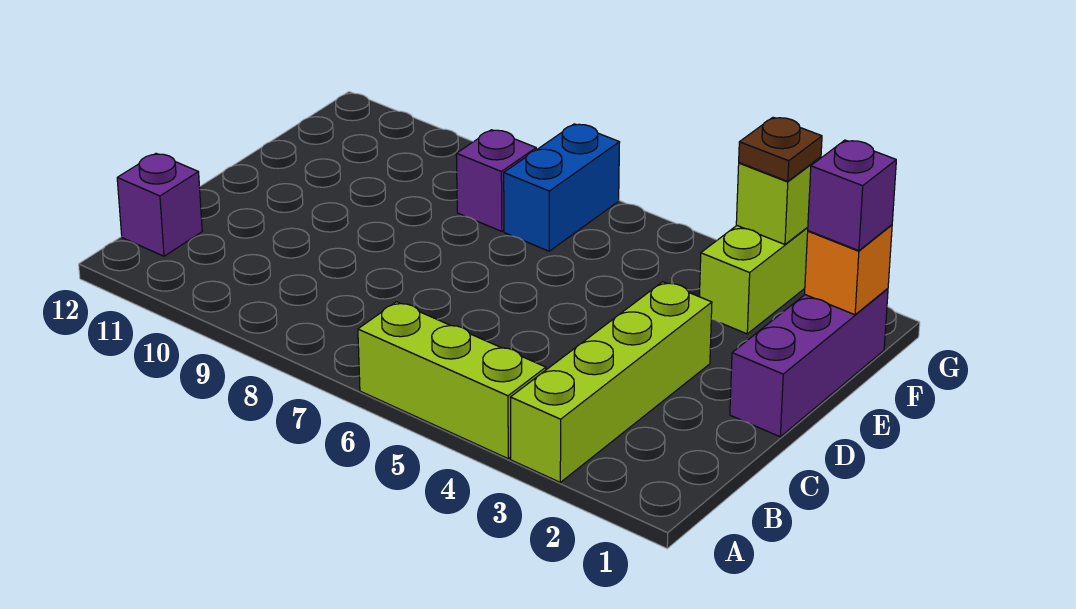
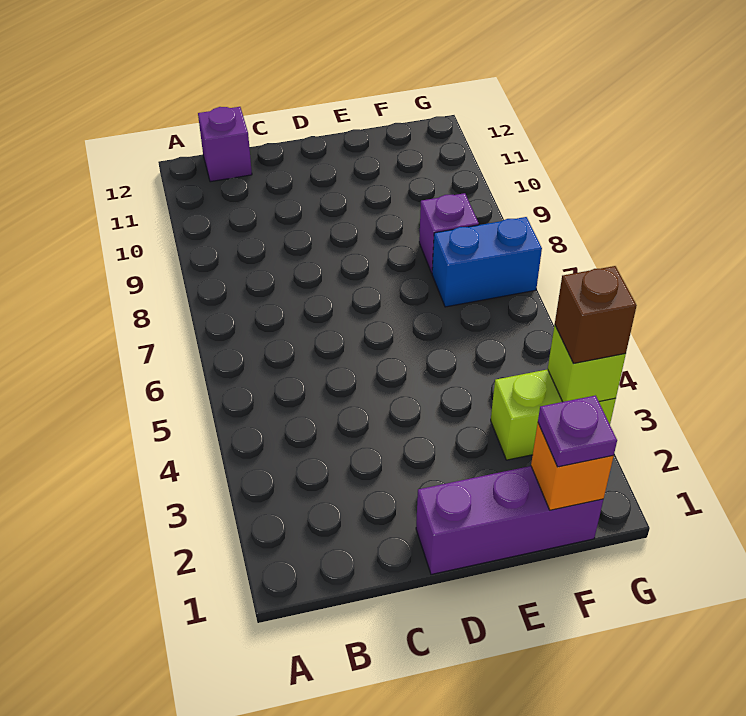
lime brick A3:D3 level 1 -> none
lime brick A4:A6 level 1 -> none
purple brick F1 level 3 -> purple plate F1 level 3
brown plate G3 level 3 -> brown brick G3 level 3

